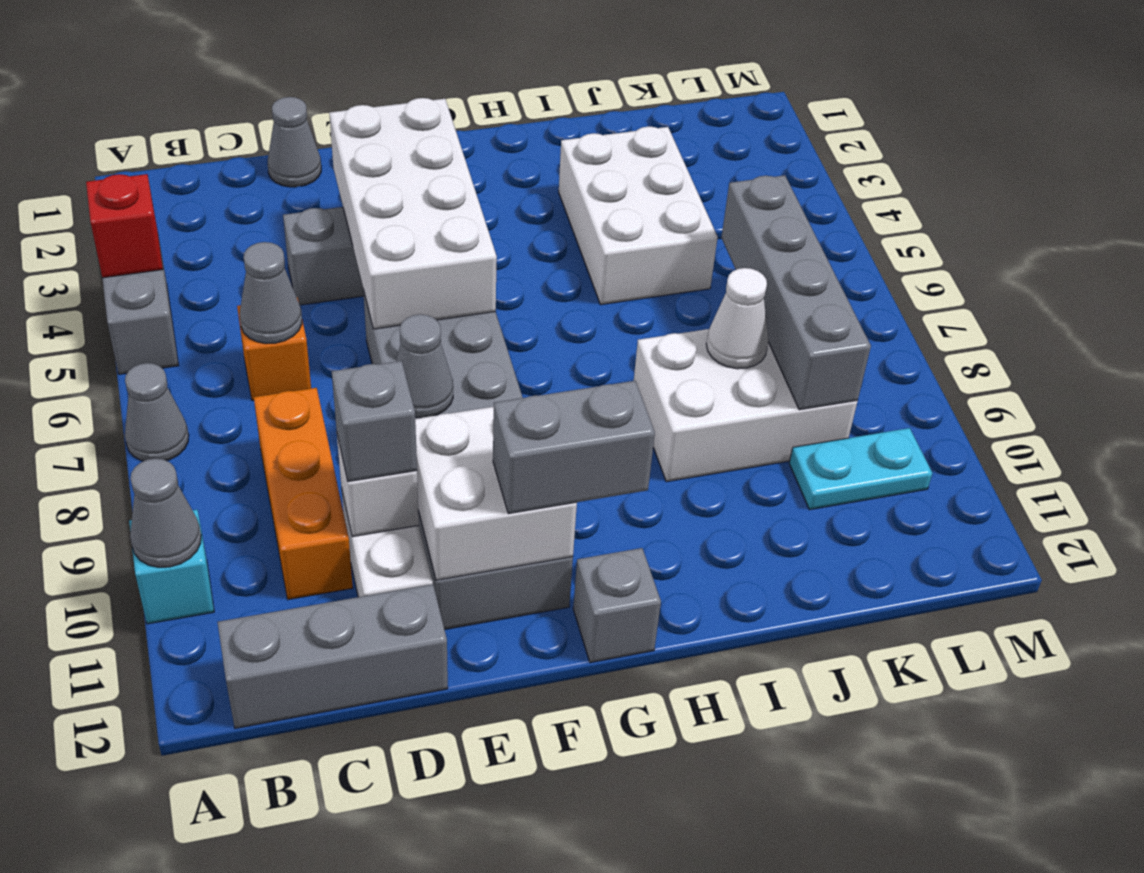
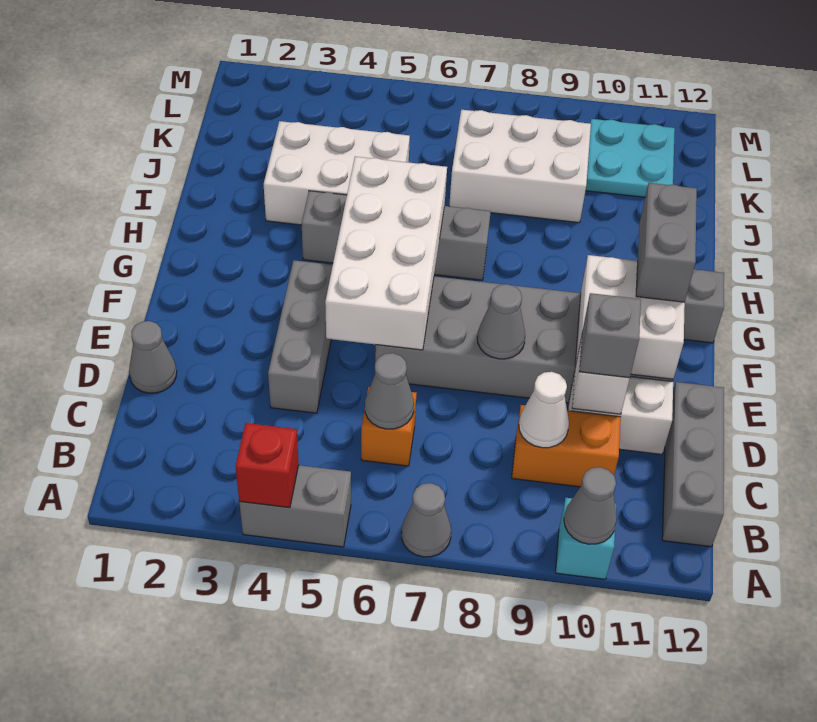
orange brick C8:C10 level 1 -> orange brick C9:C10 level 1
white brick E3:F6 level 2 -> white brick E5:H6 level 2
white brick I8:K9 level 1 -> white brick J7:K9 level 1
white cone J8 level 2 -> white cone C9 level 2
grey brick K6:K9 level 2 -> grey brick H4:H7 level 1
cyan plate K10:L10 level 1 -> cyan plate K10:L11 level 1

